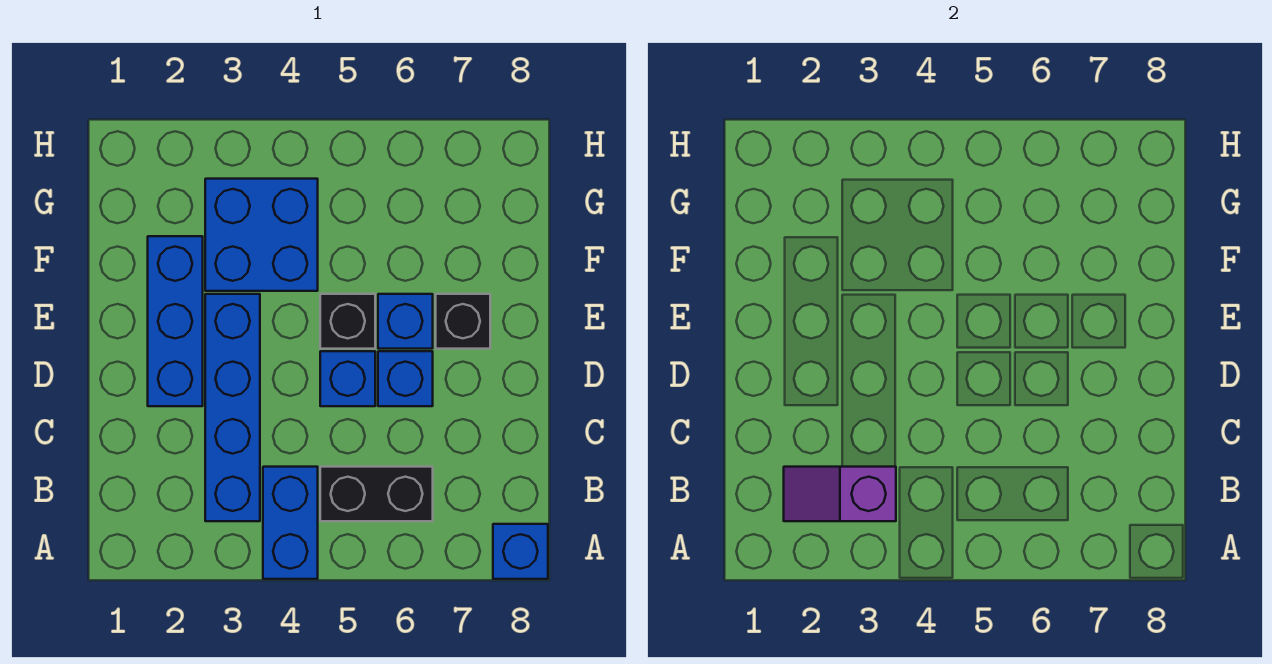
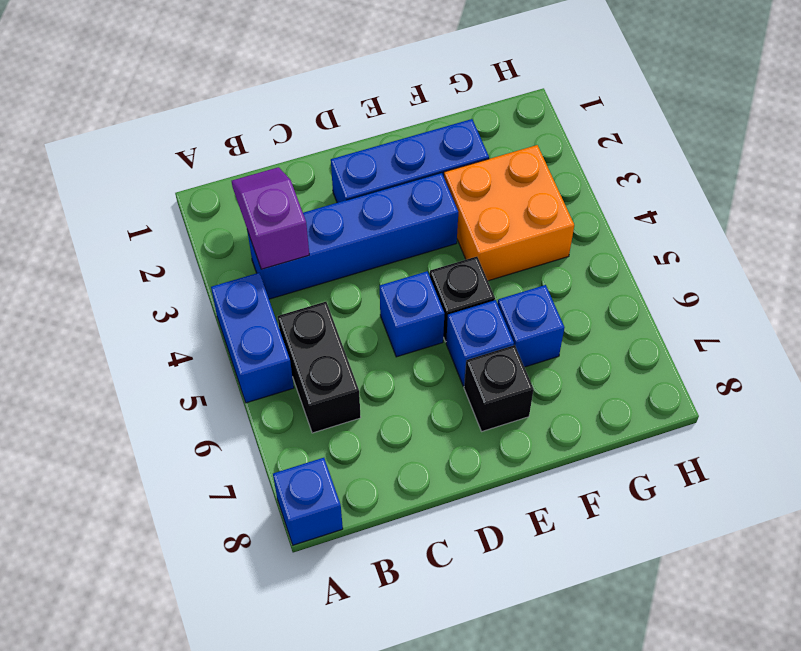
blue brick A4:B4 level 1 -> blue brick A4:A5 level 1
blue brick D6 level 1 -> blue brick F6 level 1
blue brick F3:G4 level 1 -> orange brick F3:G4 level 1

